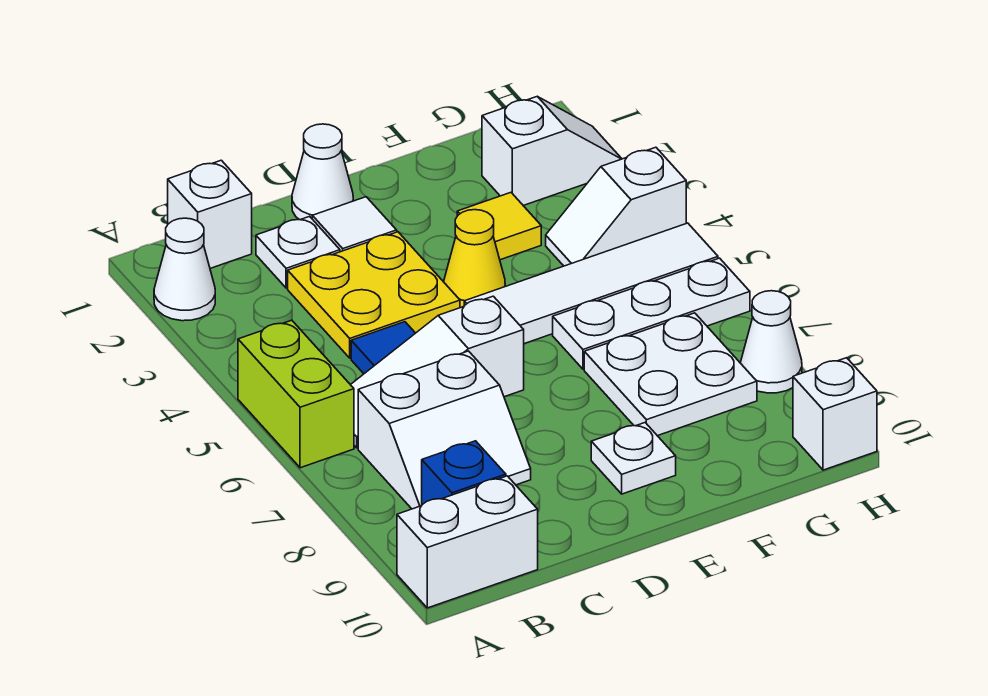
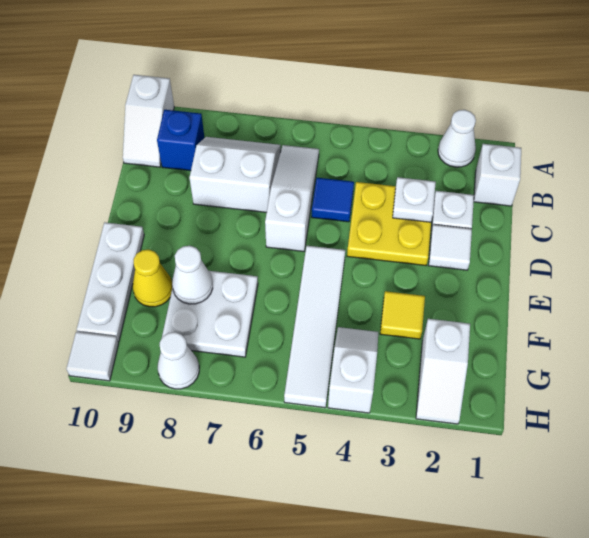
lime brick A5:A6 level 1 -> none
white brick A10:B10 level 1 -> white slope A10:B10 level 1 top A
white slope B7:C8 level 1 top 7 -> white slope B7:C8 level 1 top C
white cone D1 level 1 -> white cone F8 level 2
yellow cone E4 level 1 -> yellow cone F9 level 1
white plate E9 level 1 -> white plate C3 level 2
white plate F6:H6 level 1 -> white plate E10:G10 level 1
white brick H10 level 1 -> white tile H10 level 1

